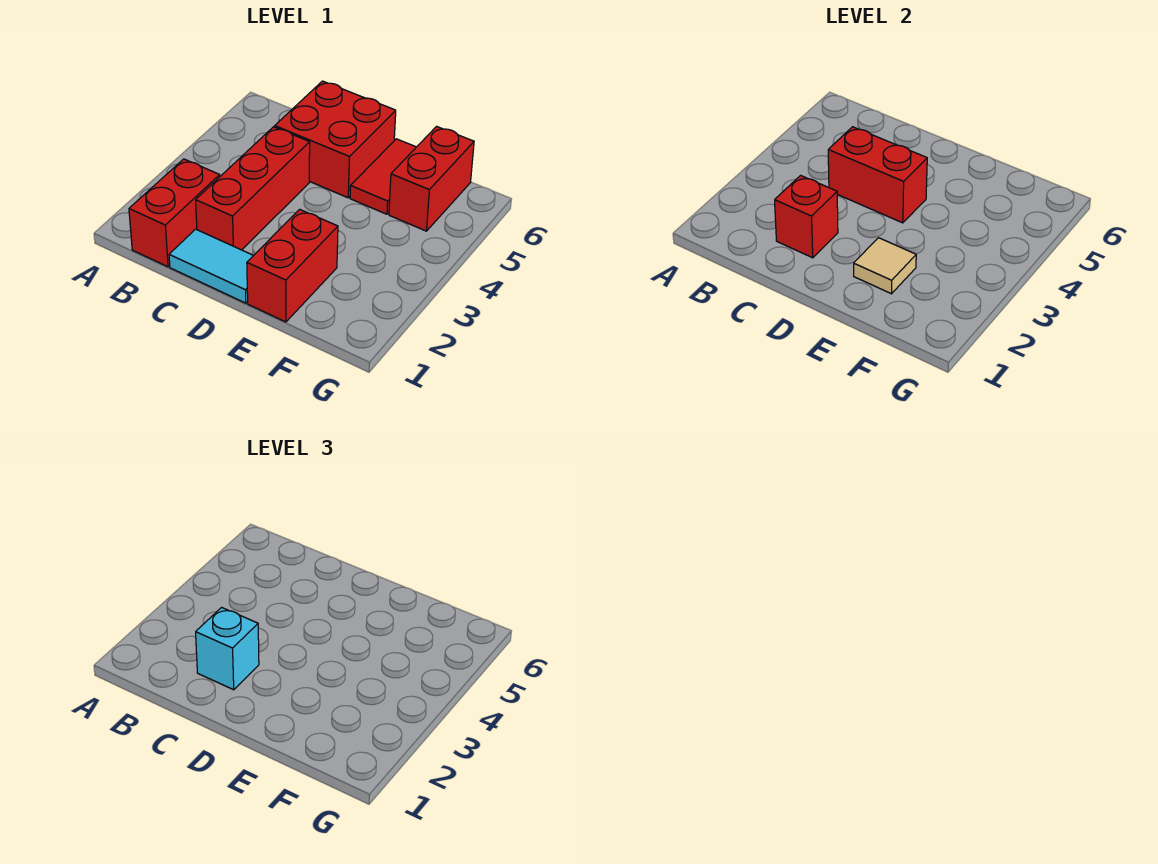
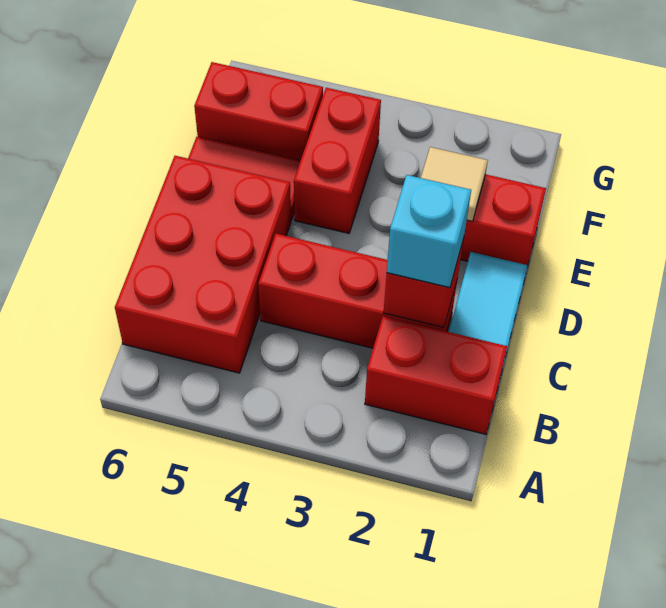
red brick C4:D4 level 2 -> red brick E4:F4 level 1
red brick C5:D6 level 1 -> red brick B5:D6 level 1

